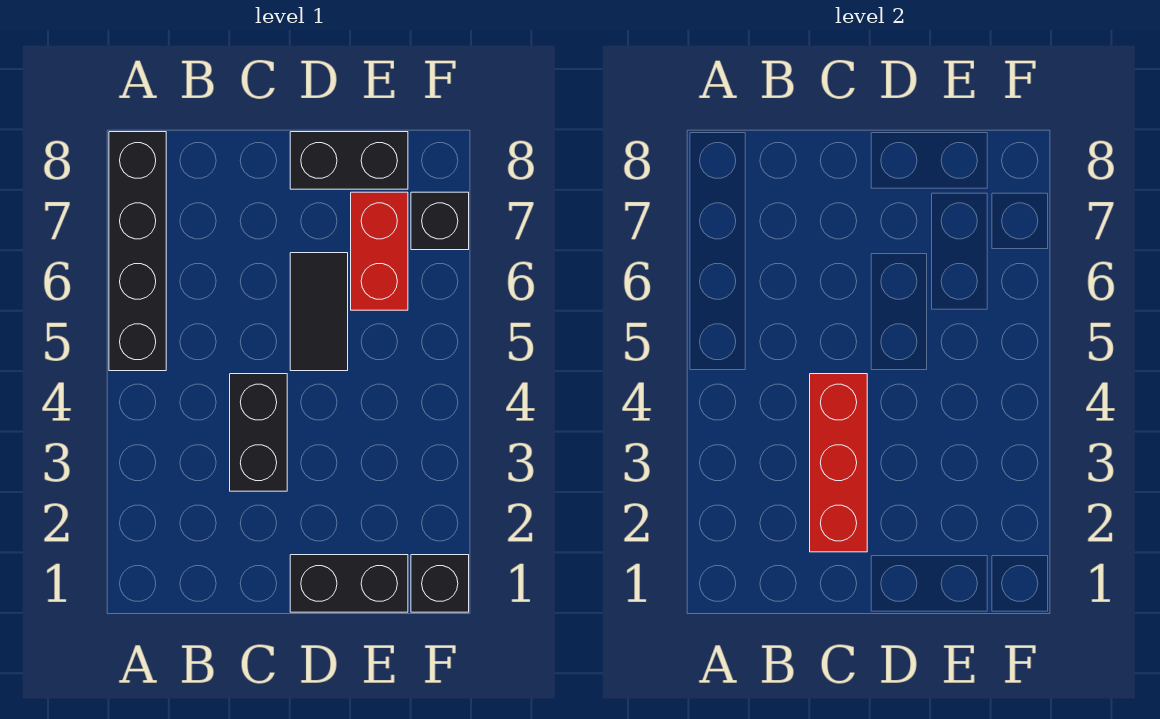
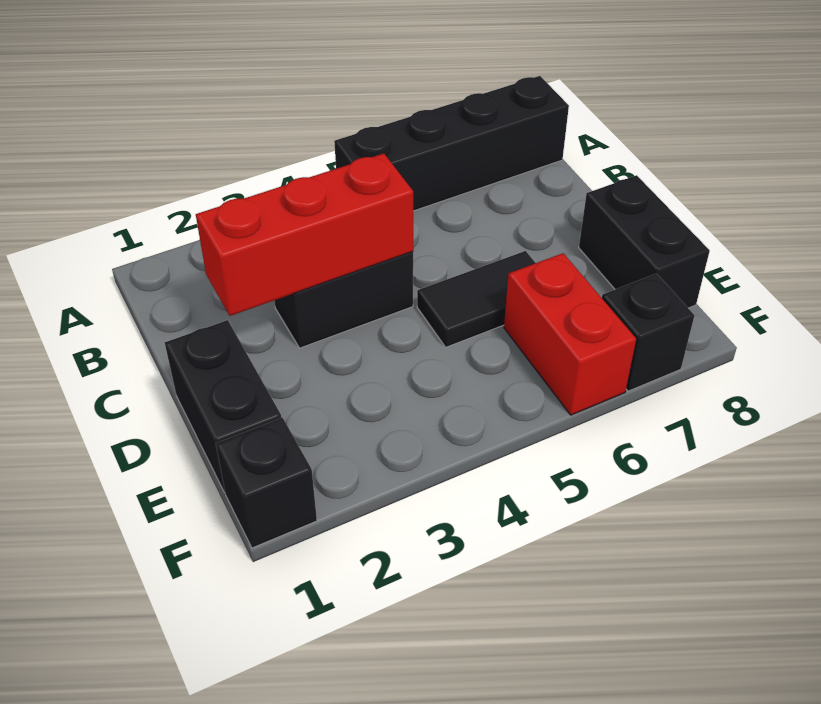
red brick E6:E7 level 1 -> red brick E6:F6 level 1

